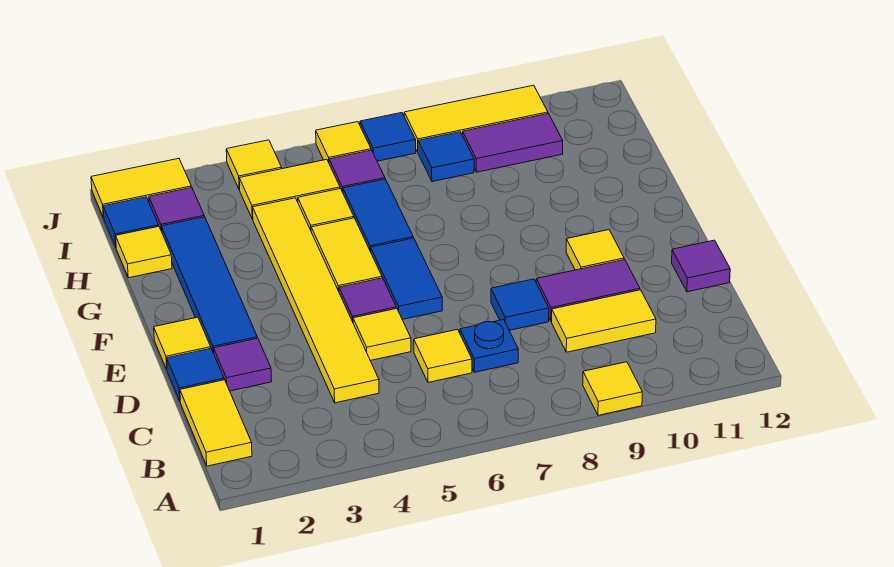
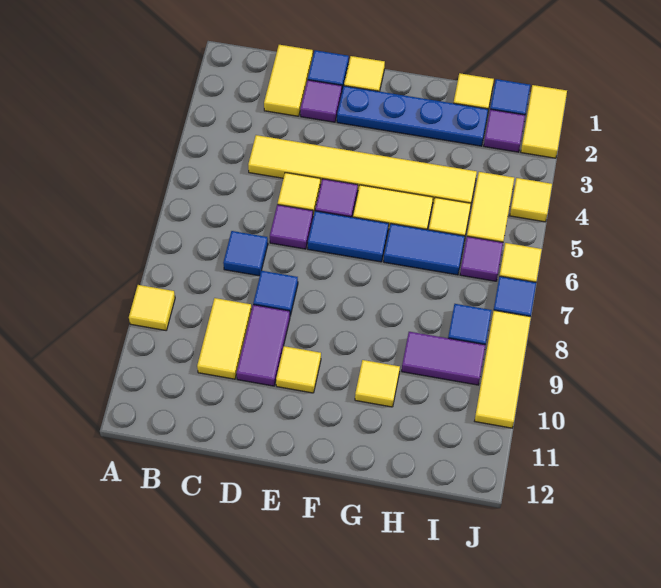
yellow tile B1:C1 level 1 -> yellow tile C1:C2 level 1
yellow tile C6 level 1 -> yellow tile G10 level 1
blue plate C7 level 1 -> blue tile C7 level 1
purple tile D12 level 1 -> purple tile D6 level 1
blue tile E2:H2 level 1 -> blue plate E2:H2 level 1
purple tile I9:I10 level 1 -> purple tile H9:I9 level 1

